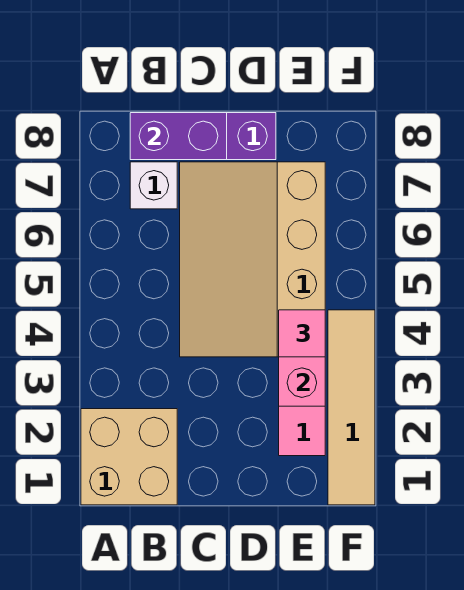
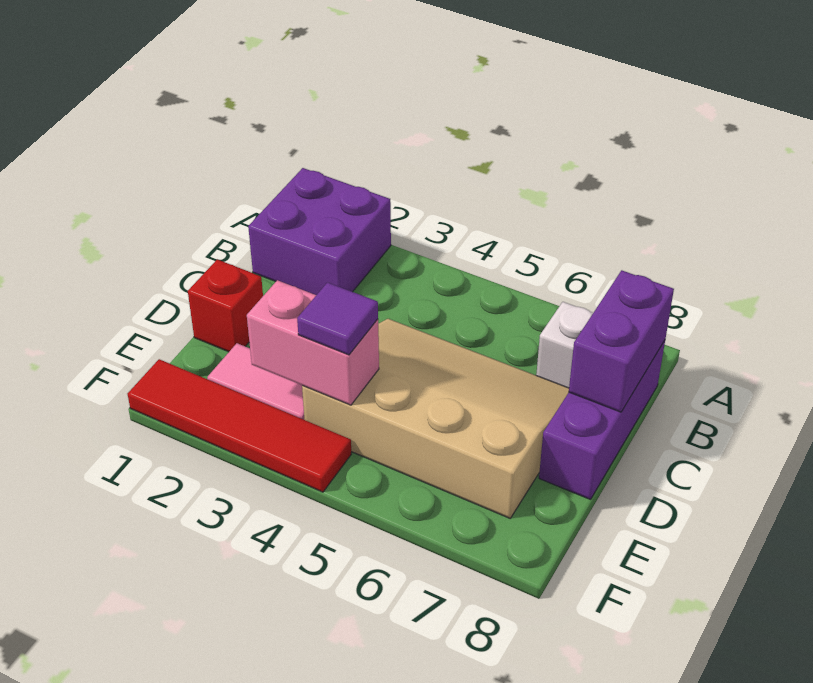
tan brick A1:B2 level 1 -> purple brick A1:B2 level 1
none -> red brick D1 level 1
pink tile E4 level 3 -> purple tile E4 level 3
tan tile F1:F4 level 1 -> red tile F1:F4 level 1

